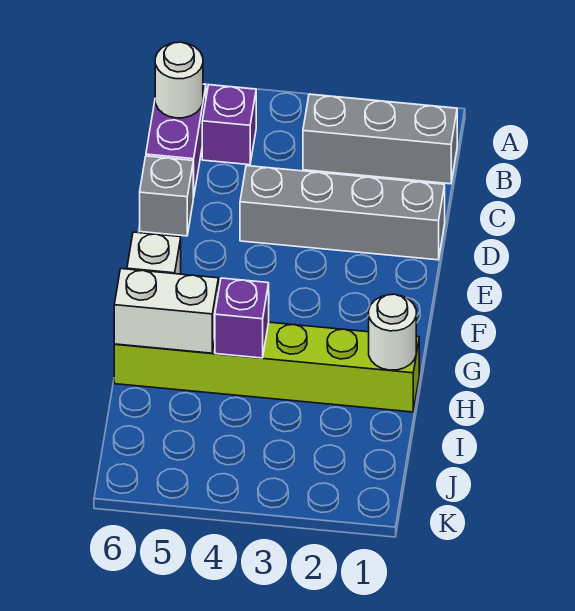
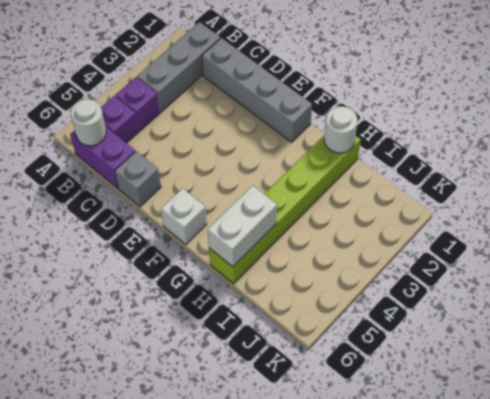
grey brick D1:D4 level 1 -> grey brick C1:F1 level 1
purple brick H4 level 2 -> purple brick B4 level 1

